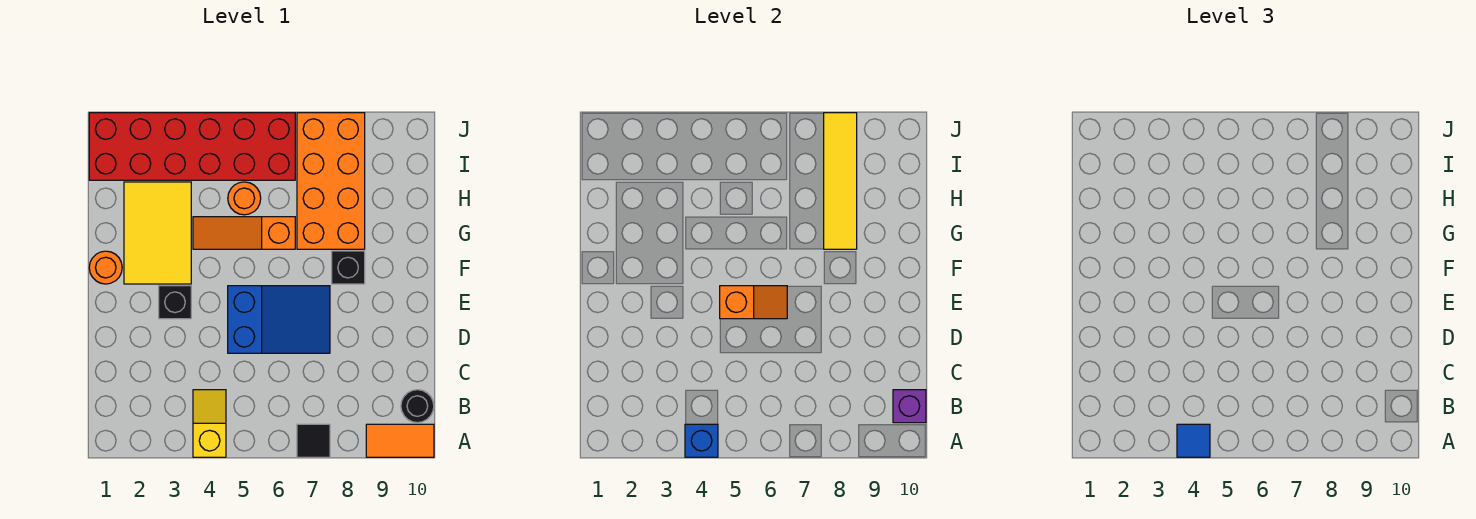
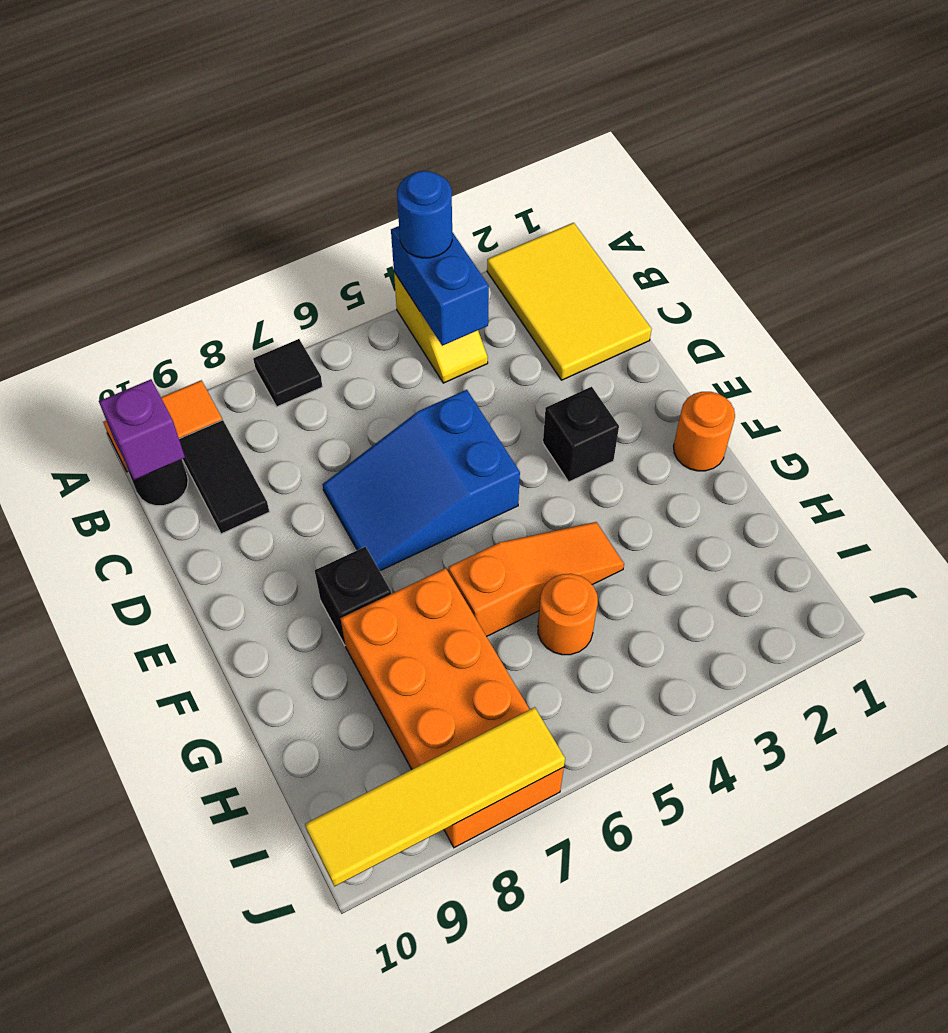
blue brick A4 level 2 -> blue brick A4:B4 level 2
blue tile A4 level 3 -> blue round brick A4 level 3
none -> black tile B9:C9 level 1
orange slope E5:E6 level 2 top 5 -> none
yellow tile F2:H3 level 1 -> yellow tile A1:C2 level 1
yellow tile G8:J8 level 2 -> yellow tile J7:J10 level 2
red brick I1:J6 level 1 -> none

